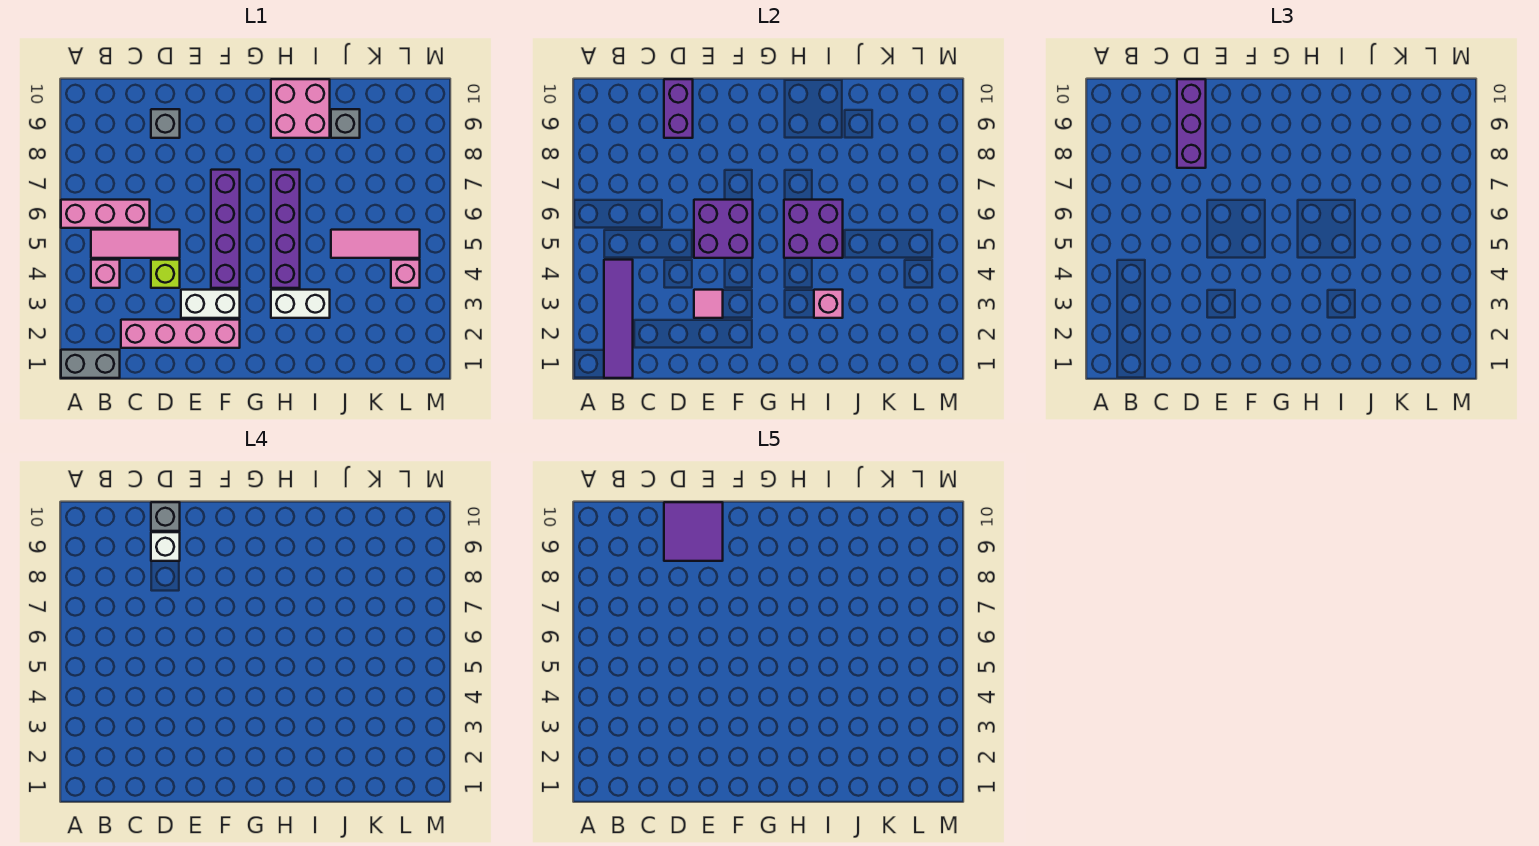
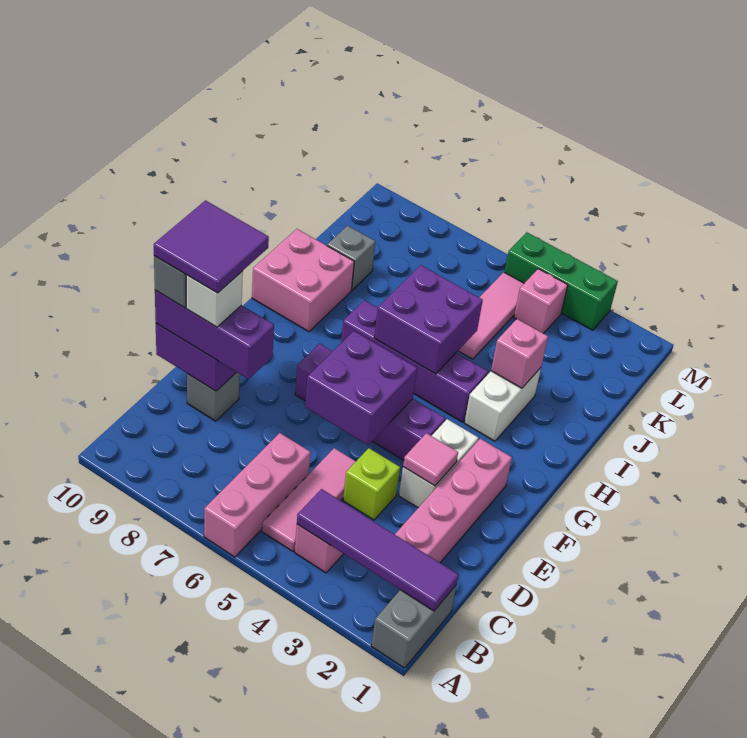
none -> green brick M3:M5 level 1

